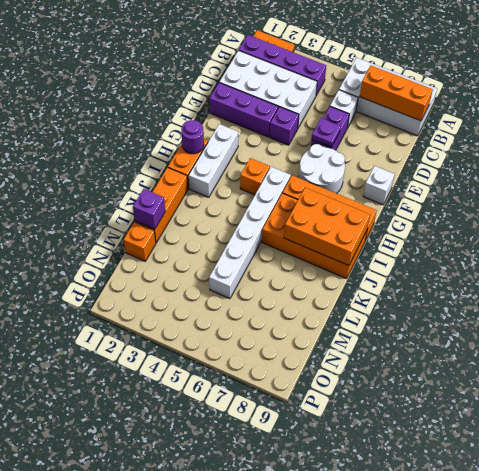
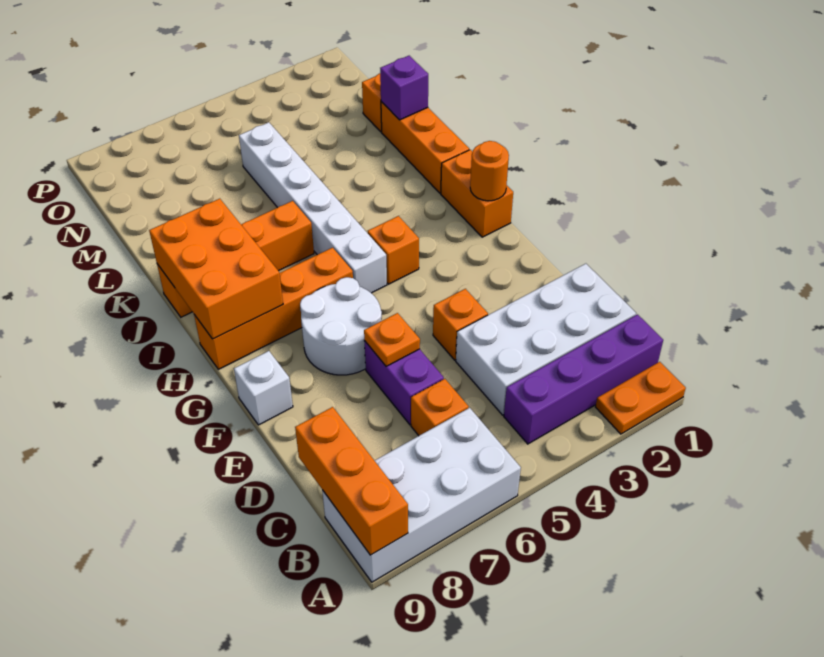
orange brick B7:B9 level 2 -> orange brick A9:C9 level 2
white brick C6 level 1 -> orange brick C6 level 1
purple brick E1:E3 level 1 -> none
purple brick E4 level 1 -> orange brick E4 level 1
purple plate E6 level 2 -> orange plate E6 level 2
white brick G2:I2 level 1 -> none
purple round brick H1 level 2 -> orange round brick H1 level 2
orange brick I6:J9 level 1 -> orange brick J6:J9 level 1
orange brick I7:J9 level 2 -> orange brick H8:J9 level 2

